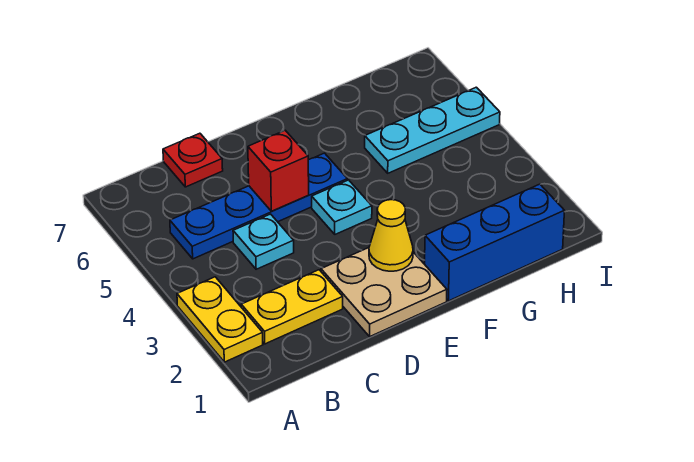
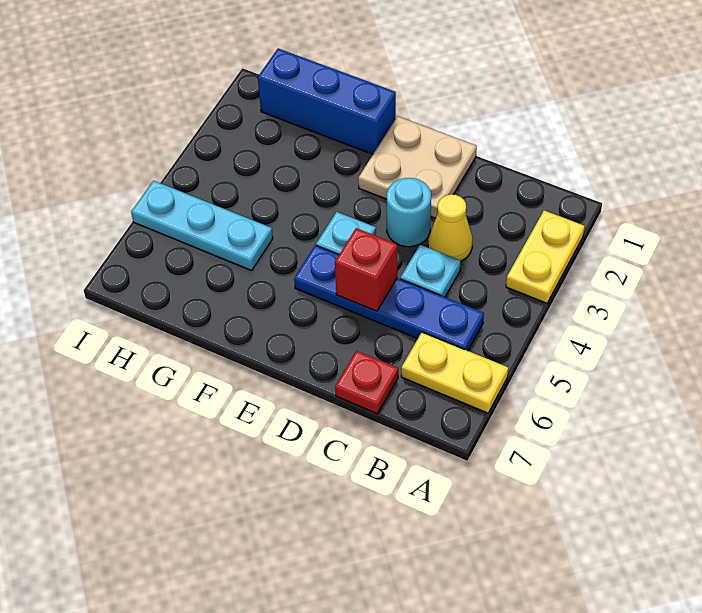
yellow plate B2:C2 level 1 -> yellow plate A6:B6 level 1
none -> cyan round brick D3 level 1
yellow cone E2 level 2 -> yellow cone C3 level 1

